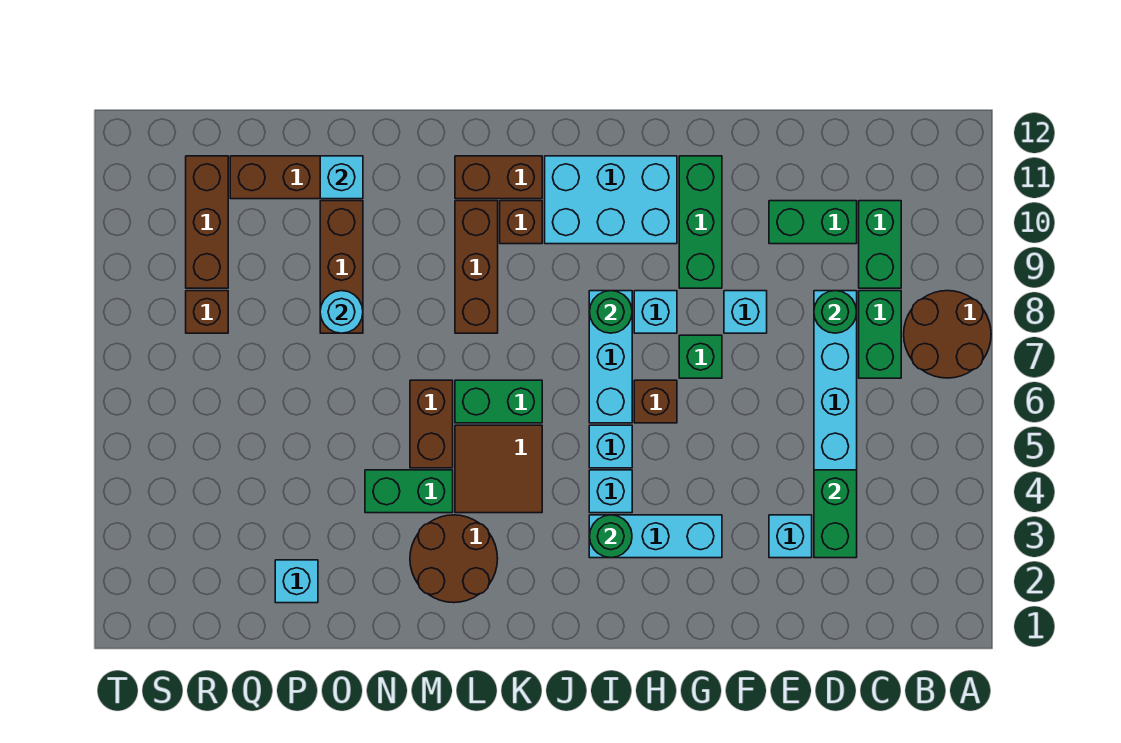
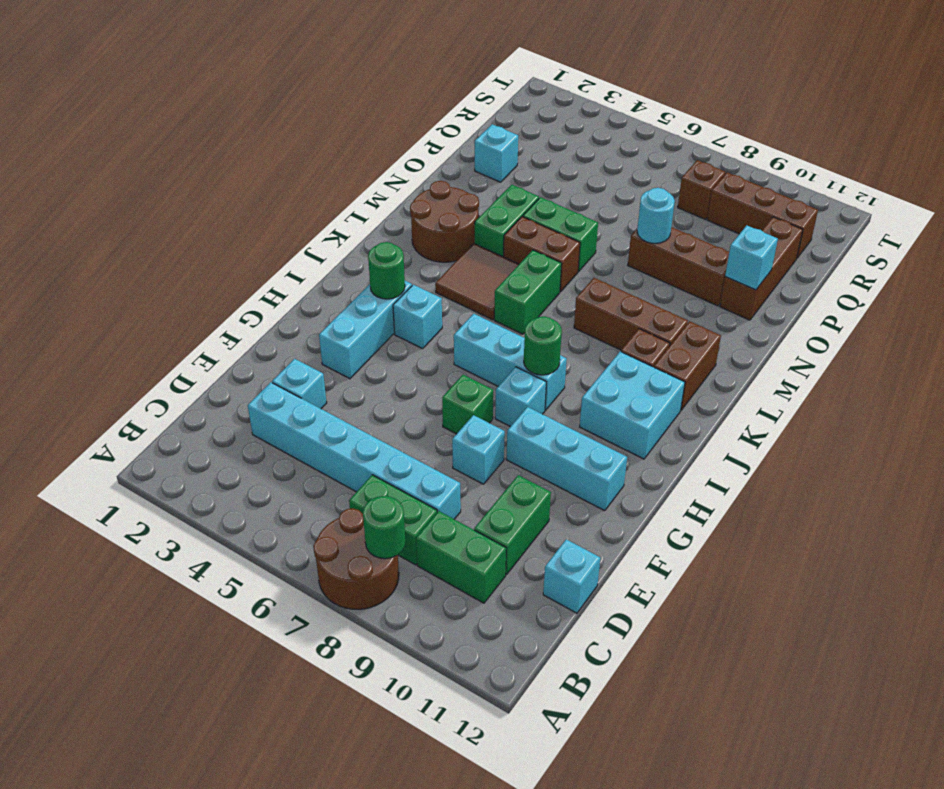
green brick D3:D4 level 2 -> green brick N5:N6 level 1
green round brick D8 level 2 -> green round brick B8 level 2
green brick G9:G11 level 1 -> cyan brick G9:G11 level 1
brown brick H6 level 1 -> none
cyan brick H10:J11 level 1 -> cyan brick I10:J11 level 1
cyan brick I5 level 1 -> cyan brick D12 level 1

